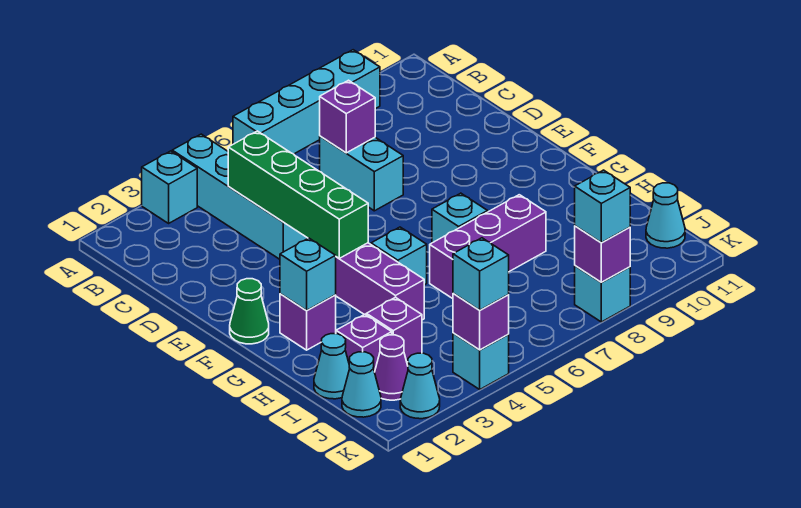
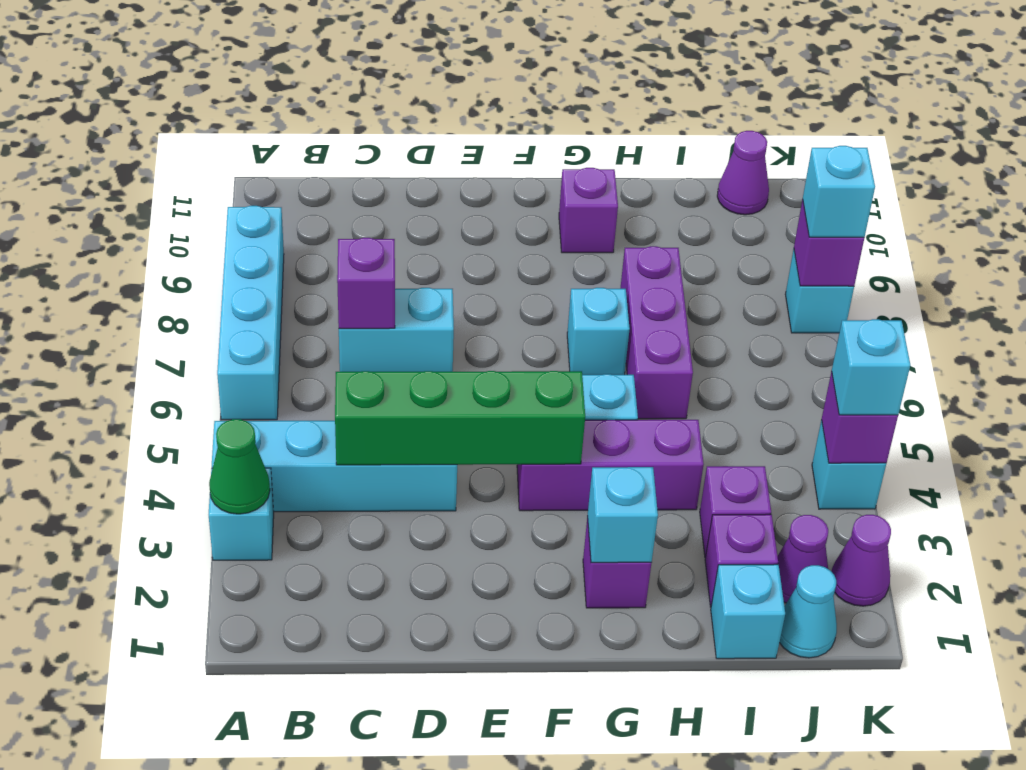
green cone F1 level 1 -> green cone A3 level 2
none -> purple brick G10 level 1
cyan cone I1 level 1 -> cyan brick I1 level 1
cyan cone J11 level 1 -> purple cone J11 level 1
cyan cone K2 level 1 -> purple cone K2 level 1

